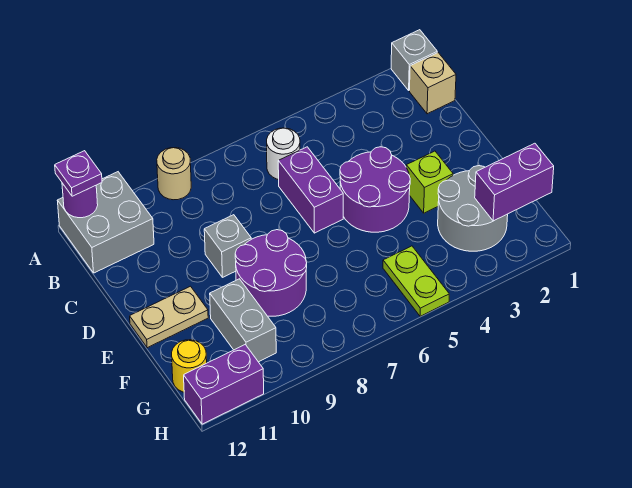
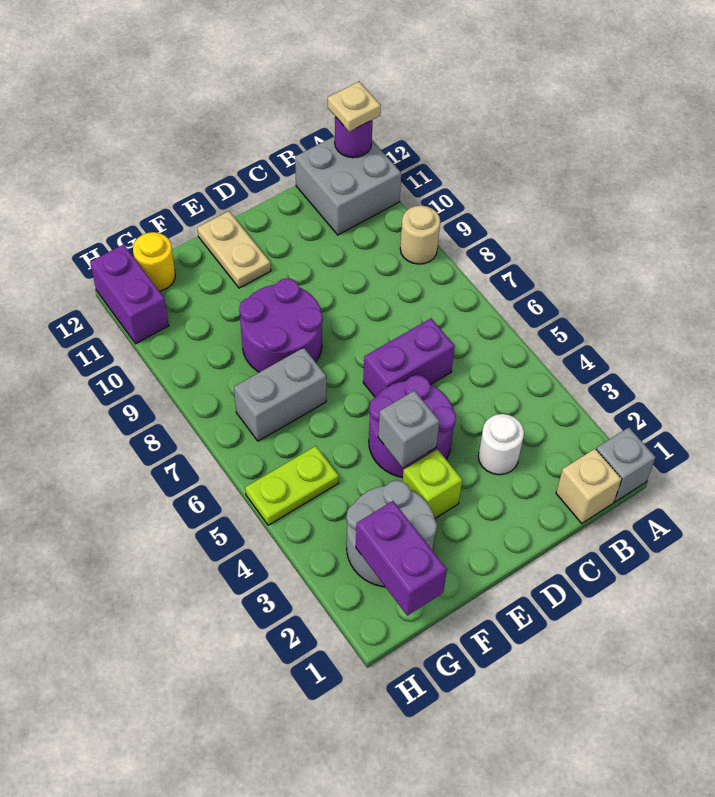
purple plate A12 level 3 -> tan plate A12 level 3
white round brick B6 level 1 -> white round brick C3 level 1
grey brick D9 level 1 -> grey brick E4 level 2
grey brick F10:G10 level 1 -> grey brick F7:G7 level 1

